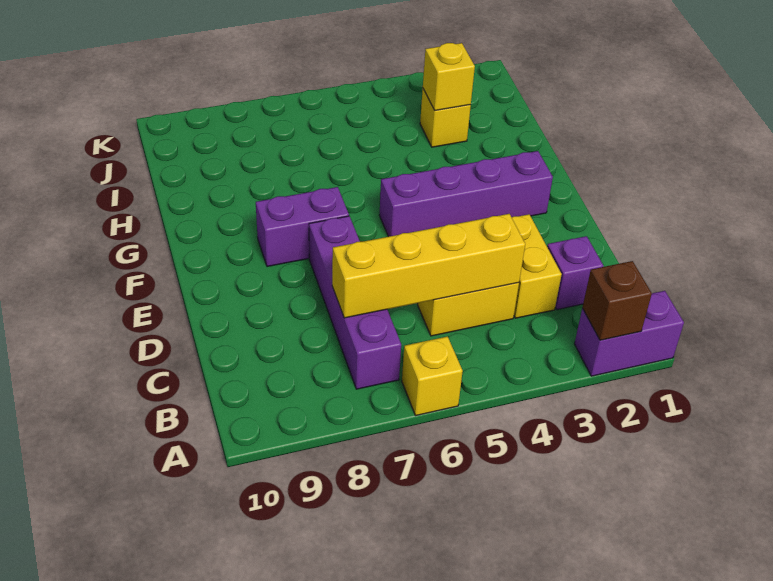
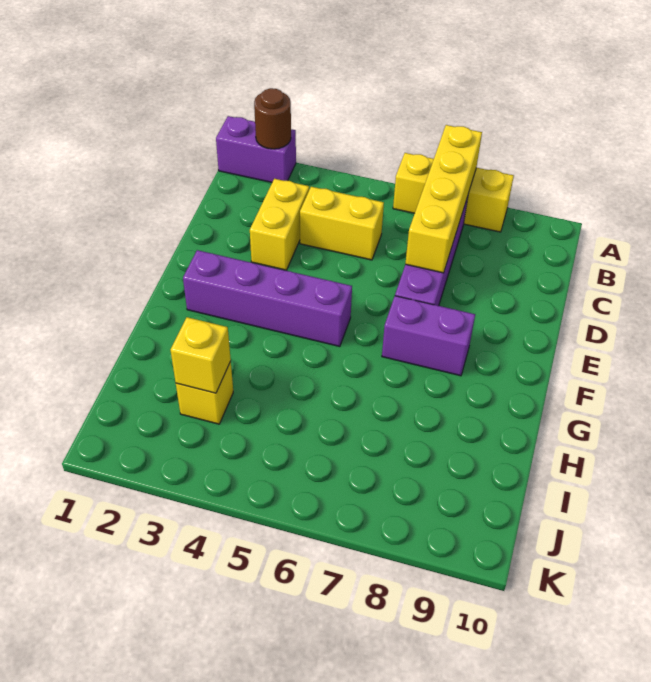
brown brick A2 level 2 -> brown round brick A2 level 2
yellow brick A6 level 1 -> yellow brick A6:A8 level 1
purple brick C2 level 1 -> none
yellow brick C4:C7 level 2 -> yellow brick A7:D7 level 2

